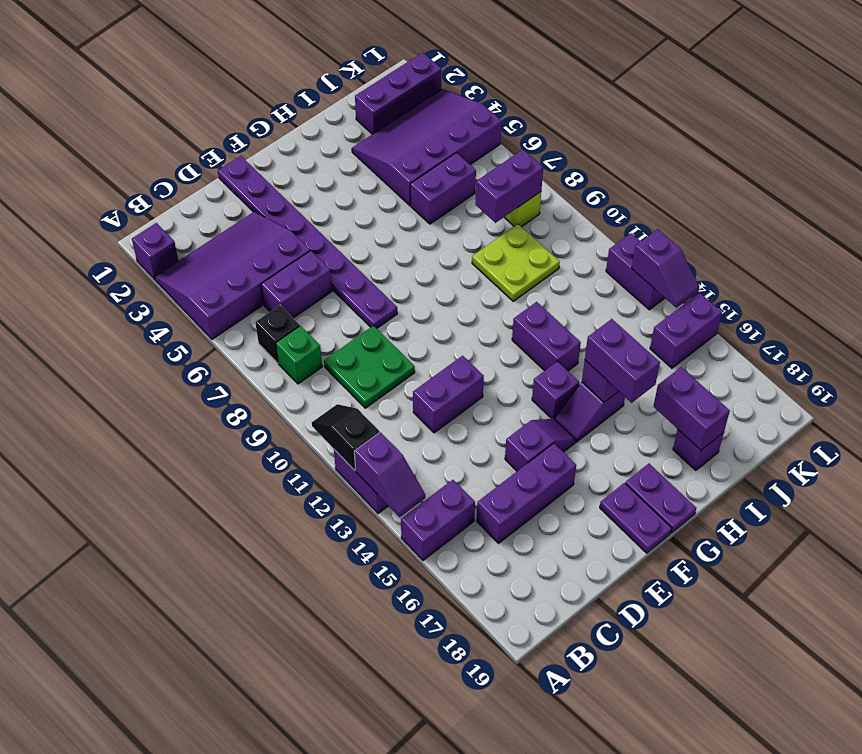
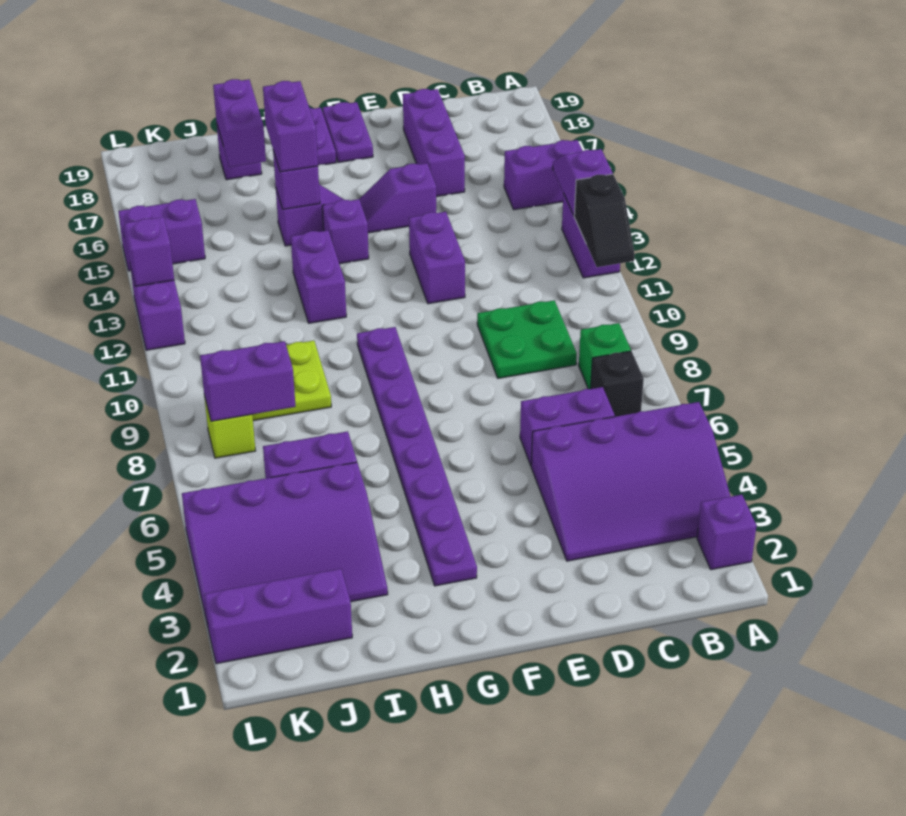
purple brick C16:E16 level 1 -> purple brick D16:D18 level 1
purple brick D12:E12 level 1 -> purple brick E12:E13 level 1
purple plate E1:E8 level 1 -> purple plate G3:G10 level 1

